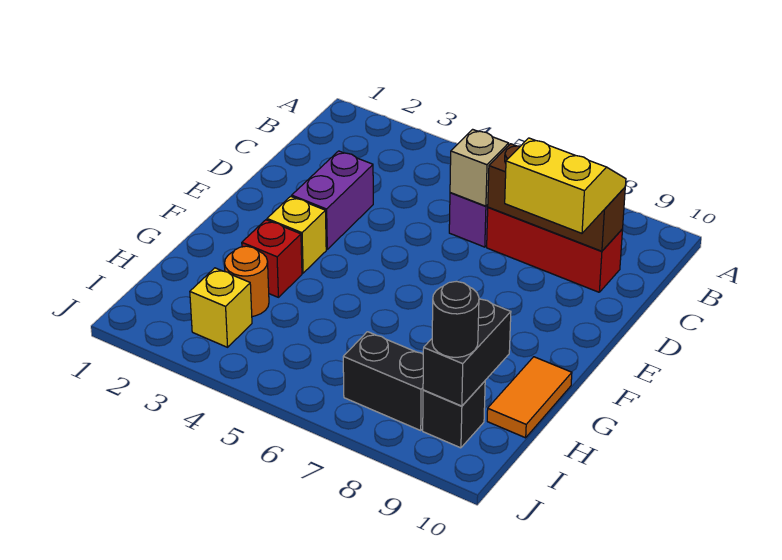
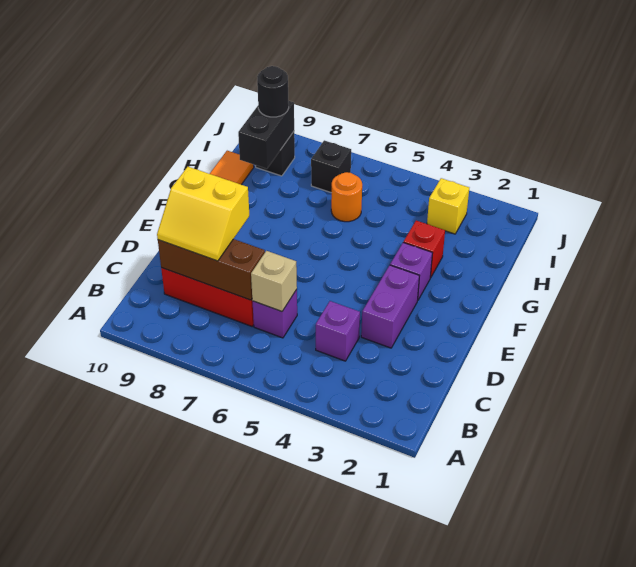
none -> purple brick C4 level 1
yellow brick F3 level 1 -> purple brick F3 level 1
orange round brick H3 level 1 -> orange round brick H6 level 1
black brick I7:I8 level 1 -> black brick I7 level 1

